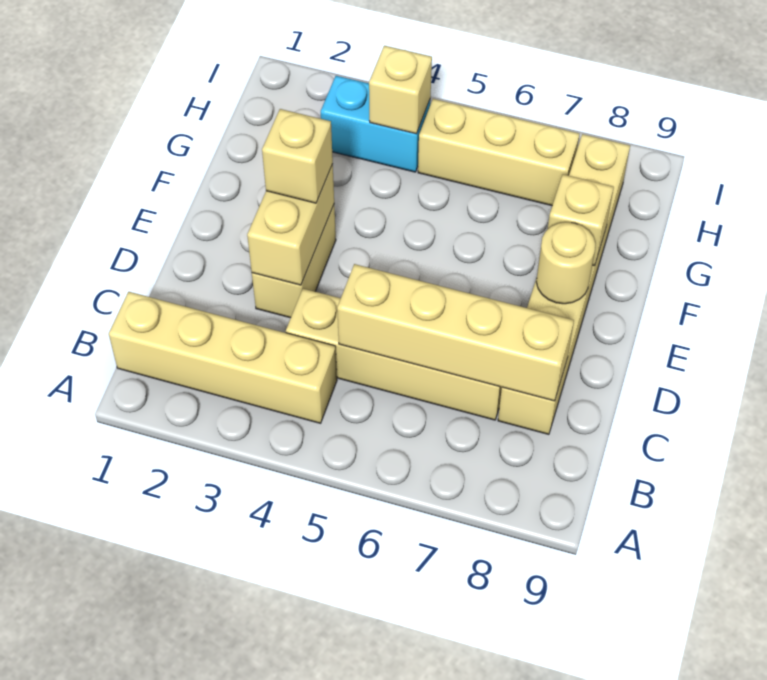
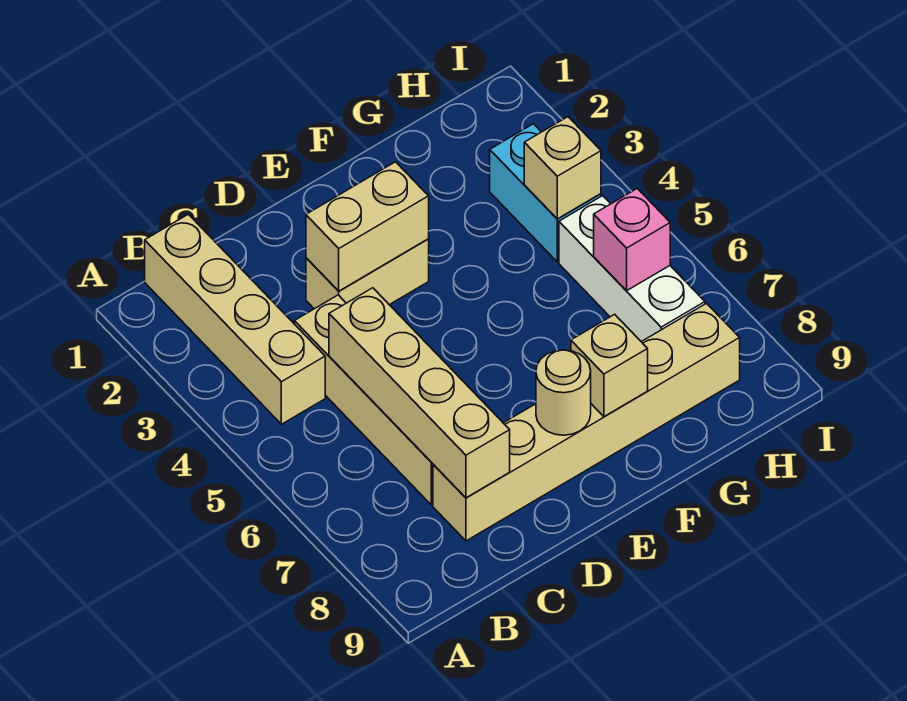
tan brick E3 level 3 -> none
tan brick H5:H7 level 1 -> white brick H5:H7 level 1
none -> pink brick H6 level 2

